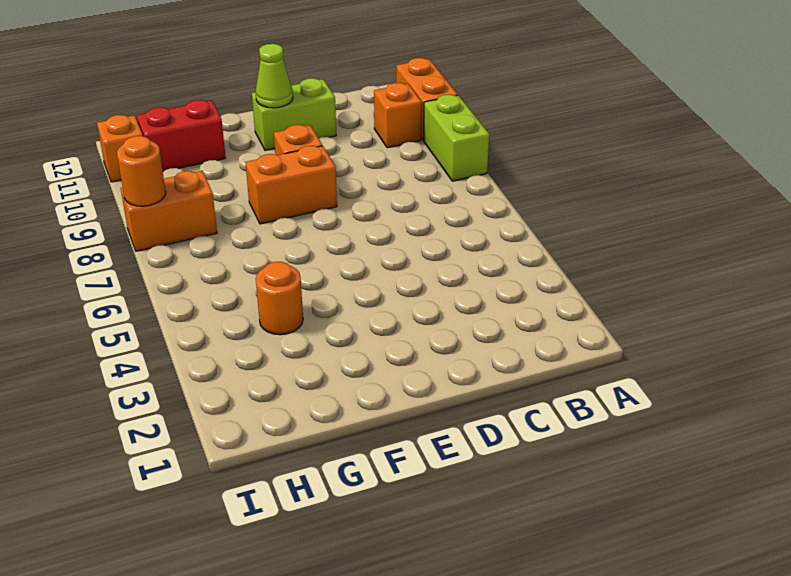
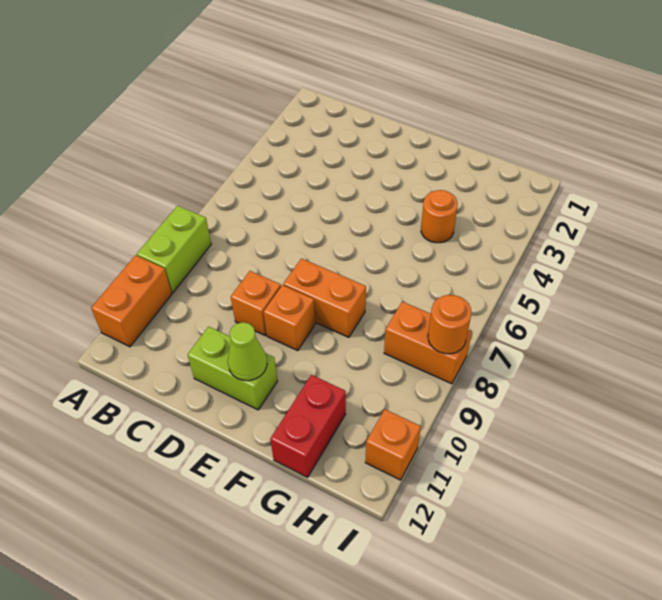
orange brick B10 level 1 -> orange brick D9 level 1
red brick G11:H11 level 1 -> red brick G11:G12 level 1

